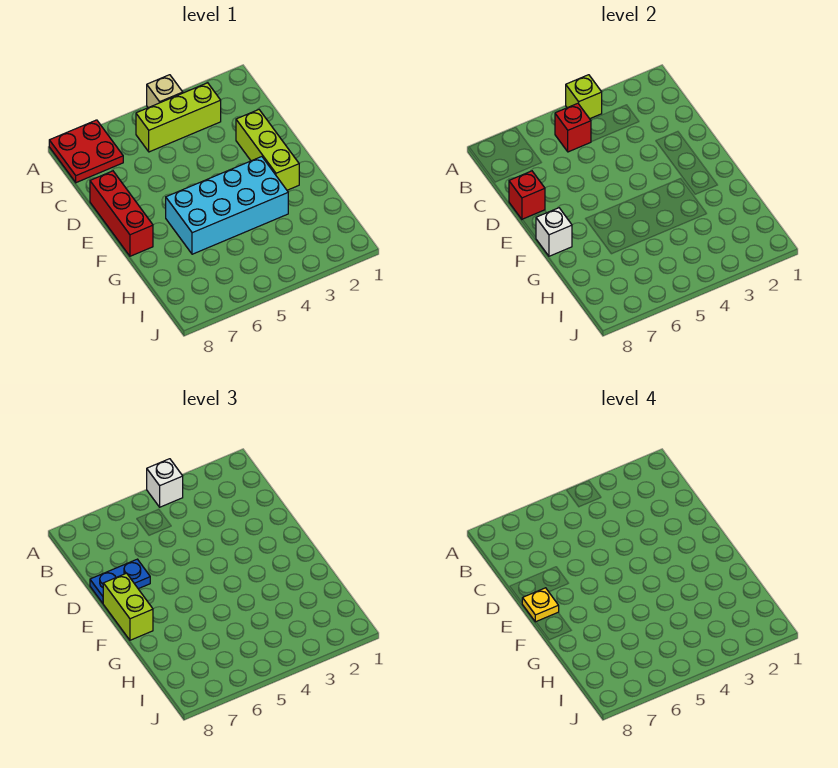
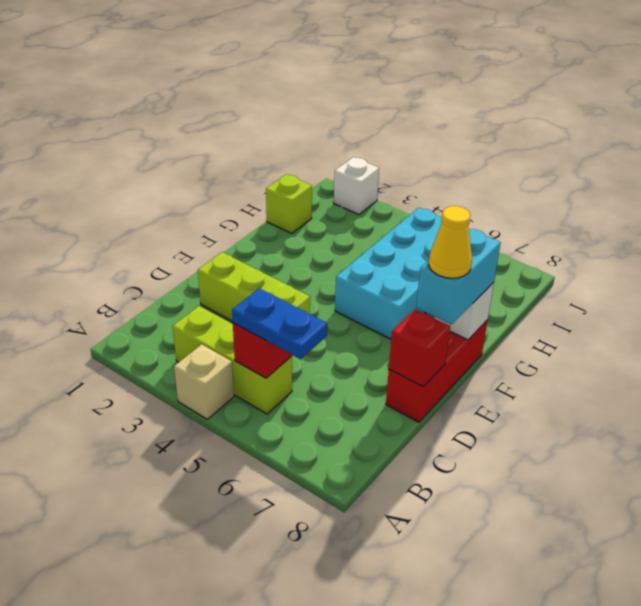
lime brick A4 level 2 -> lime brick H1 level 1
white brick A4 level 3 -> white brick J2 level 1
red plate A7:B8 level 1 -> none
lime brick D2:F2 level 1 -> lime brick D2:D4 level 1
blue plate D7:D8 level 3 -> blue plate B5:B6 level 3
lime brick E8:F8 level 3 -> cyan brick E8:F8 level 3
yellow plate E8 level 4 -> yellow cone E8 level 4
cyan brick F3:G6 level 1 -> cyan brick F5:I6 level 1

